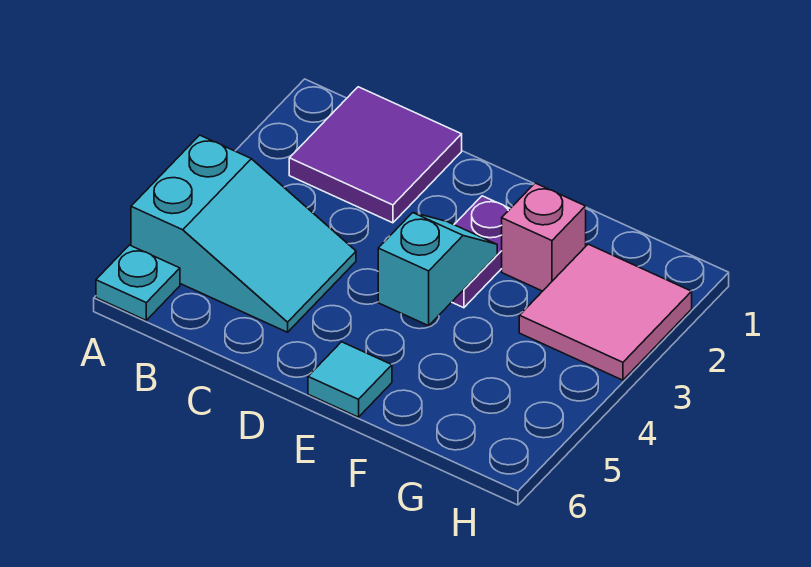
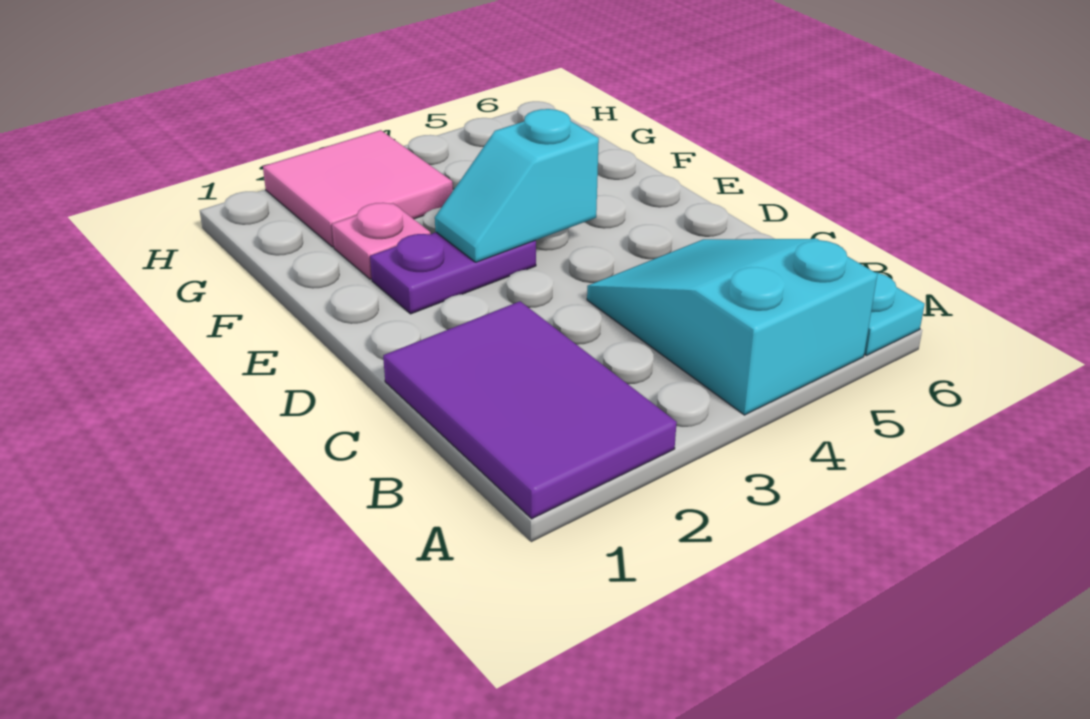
purple tile B1:C2 level 1 -> purple tile A1:C2 level 1
cyan tile E6 level 1 -> none
pink brick F2 level 1 -> pink plate F2 level 1

